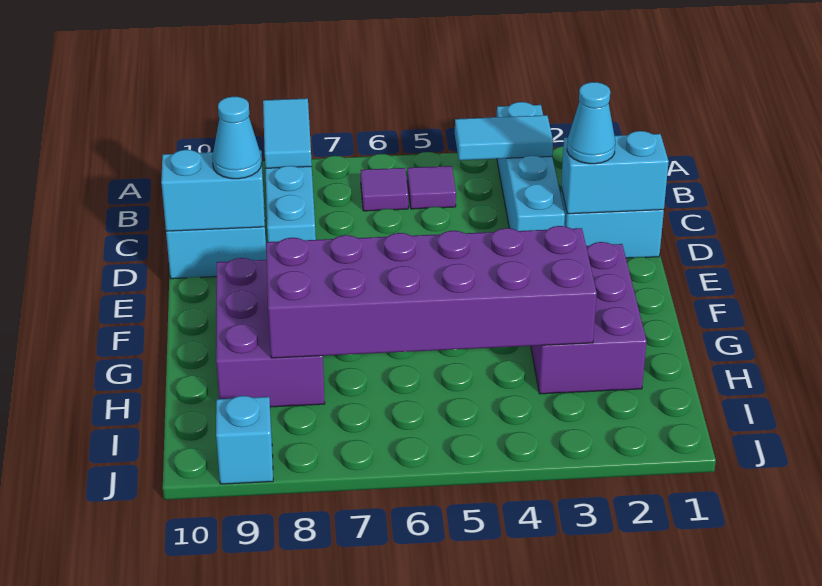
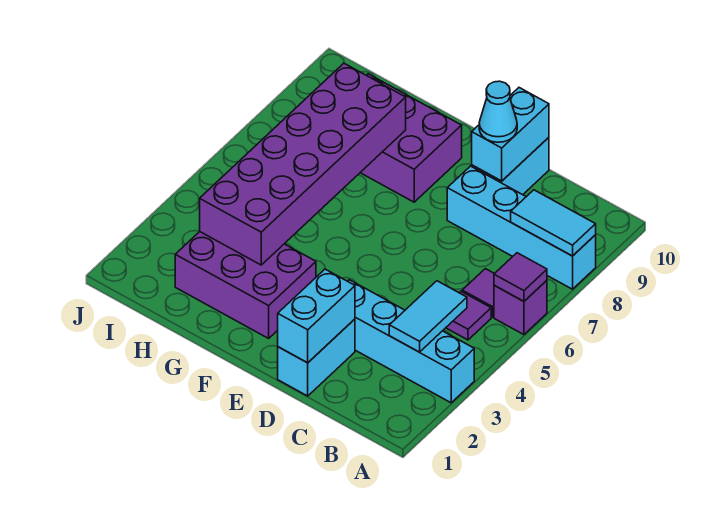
none -> purple brick A6 level 1
none -> purple tile A6 level 2
cyan cone D2 level 3 -> none
cyan brick J9 level 1 -> none

